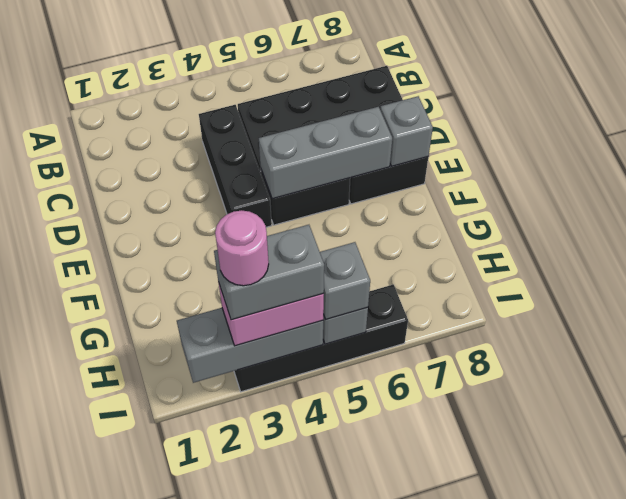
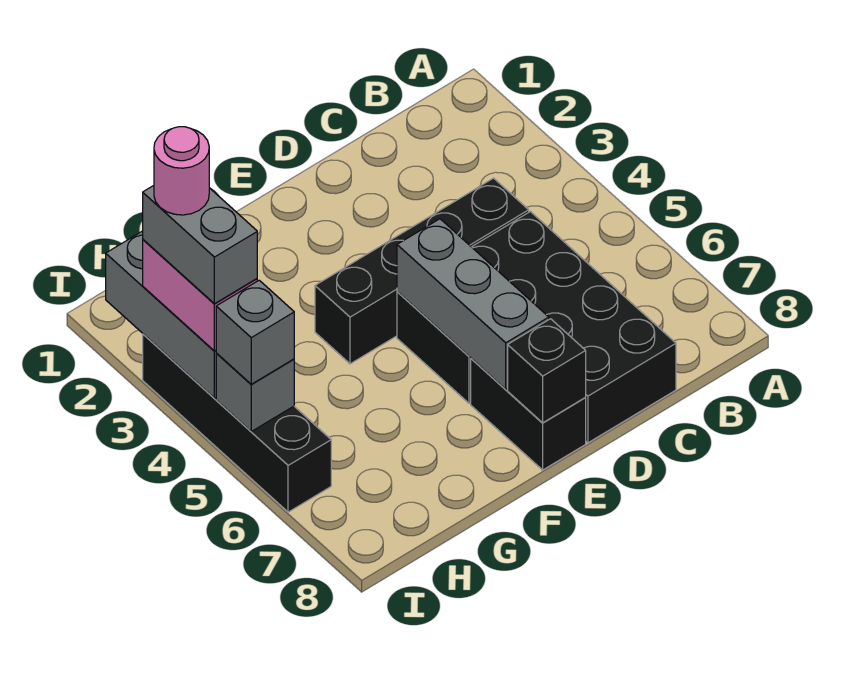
black brick C4:E4 level 1 -> black brick C4:F4 level 1
grey brick E8 level 2 -> black brick E8 level 2

